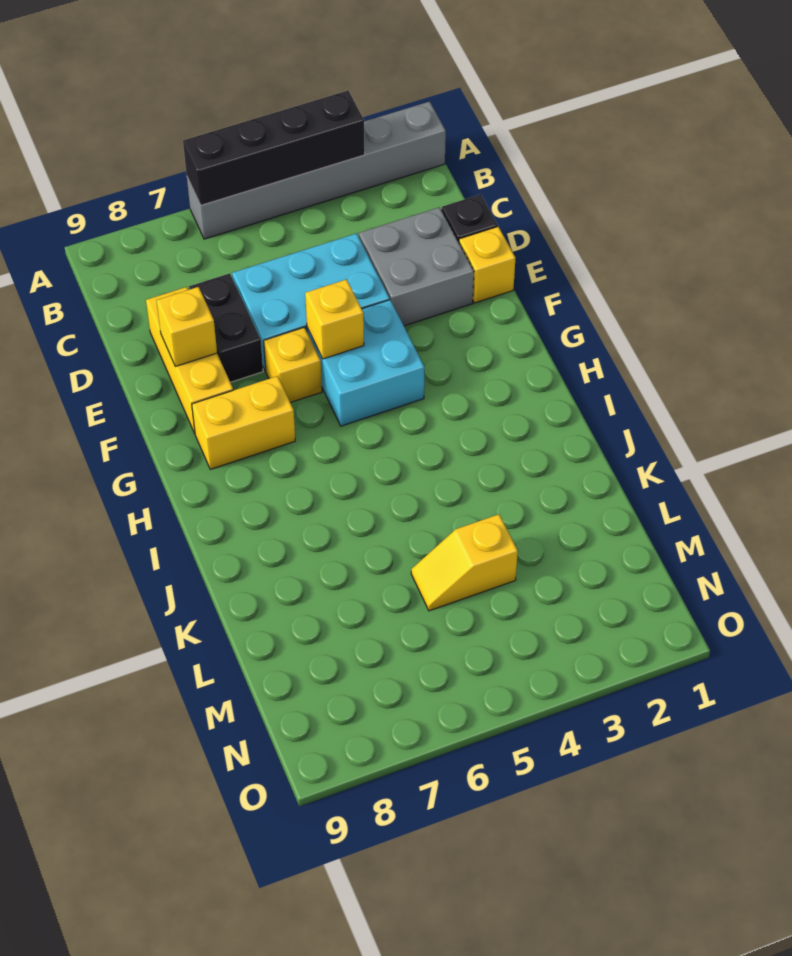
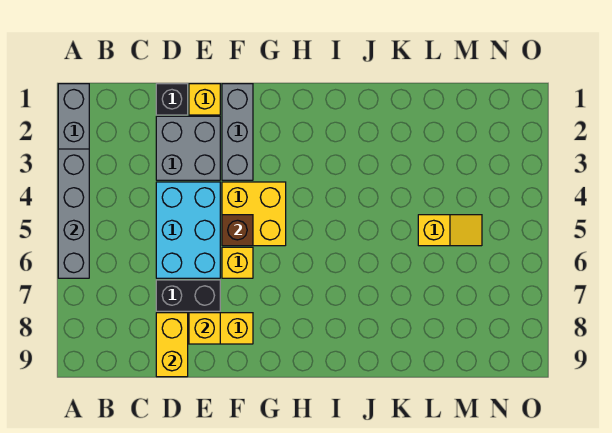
black brick A3:A6 level 2 -> grey brick A3:A6 level 2
none -> grey brick F1:F3 level 1
cyan brick F4:G5 level 1 -> yellow brick F4:G5 level 1
yellow brick F5 level 2 -> brown brick F5 level 2
yellow brick G7:G8 level 1 -> yellow brick D8:D9 level 2
yellow slope L4:L5 level 1 top 4 -> yellow slope L5:M5 level 1 top L

